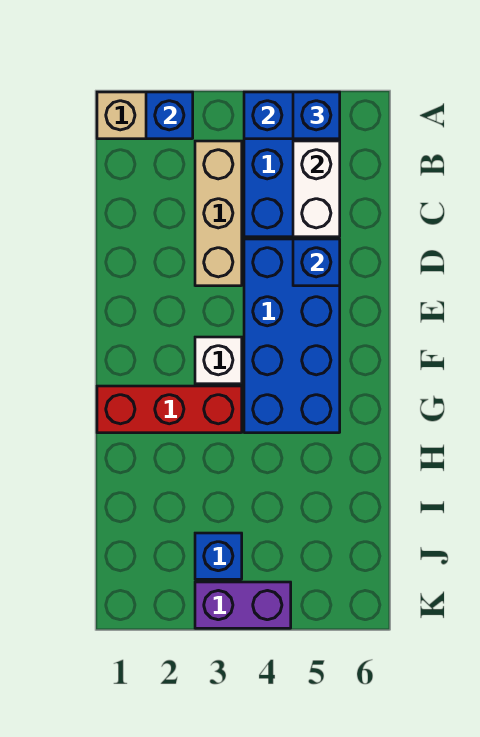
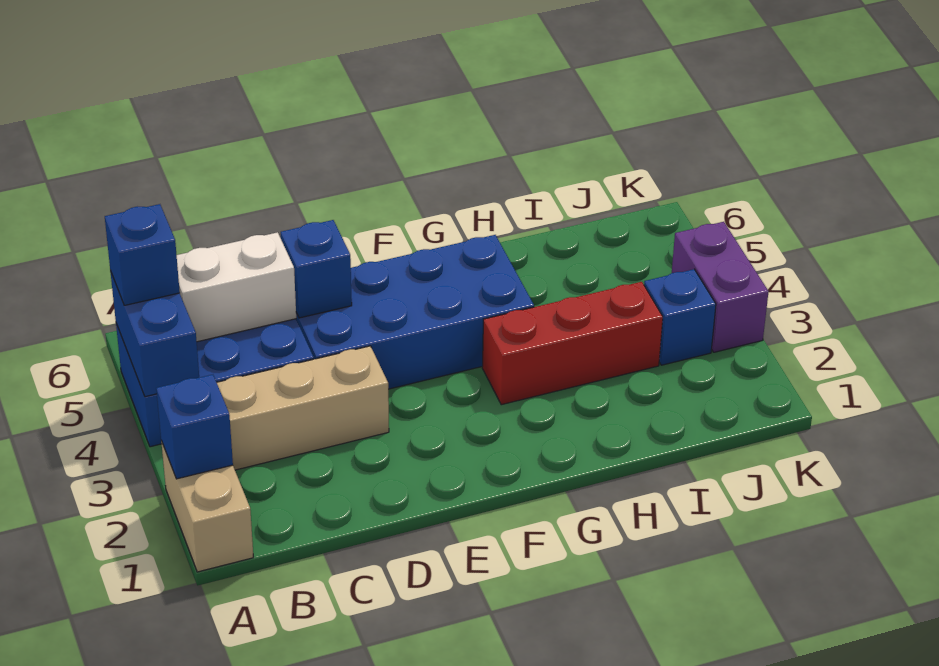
white brick F3 level 1 -> none
red brick G1:G3 level 1 -> red brick G3:I3 level 1

